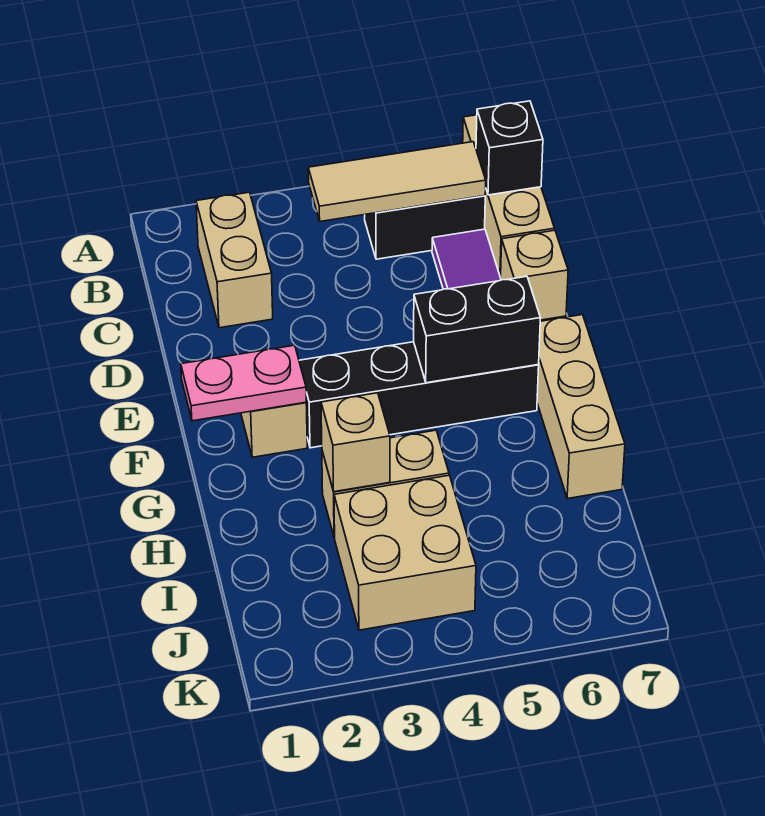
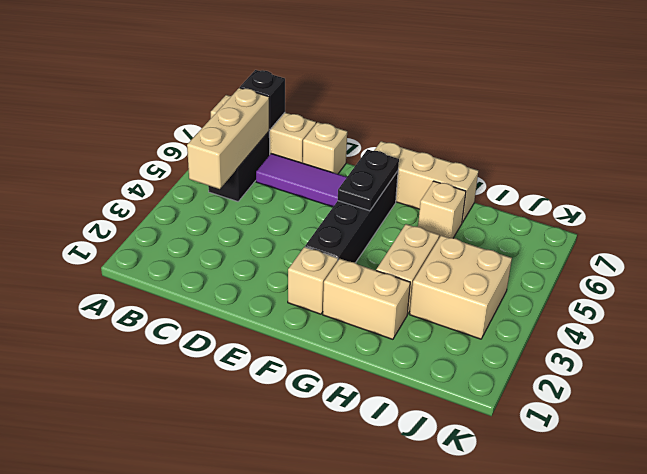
tan brick B2:C2 level 1 -> tan brick G2:H2 level 1
tan tile B4:B6 level 2 -> tan brick B4:B6 level 2
pink plate F1:F2 level 2 -> none
black brick F5:F6 level 2 -> black plate F5:F6 level 2
tan brick H3 level 2 -> tan brick H6 level 1

